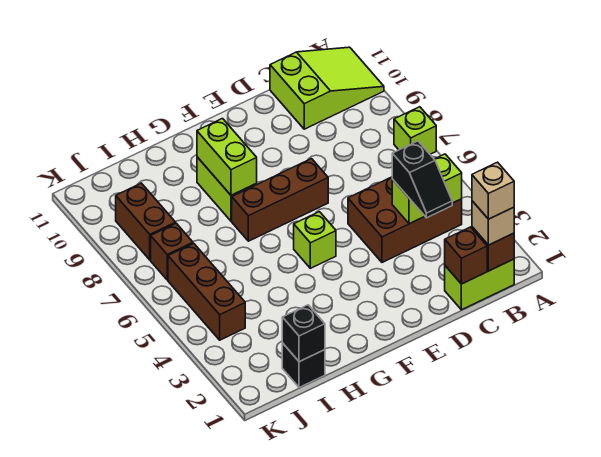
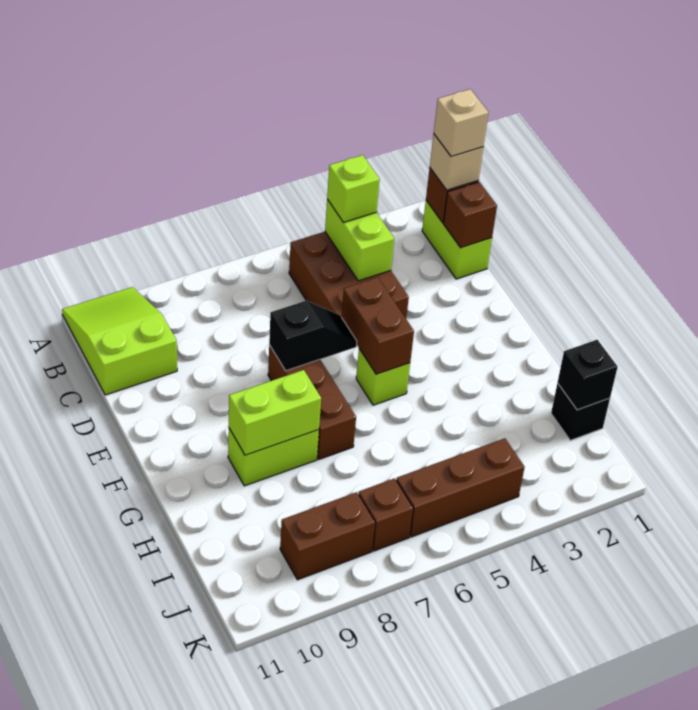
lime brick A7 level 1 -> lime brick B4 level 3
black slope C3:C4 level 3 top 4 -> black slope E6:E7 level 2 top 7
none -> brown brick E5:F5 level 2

